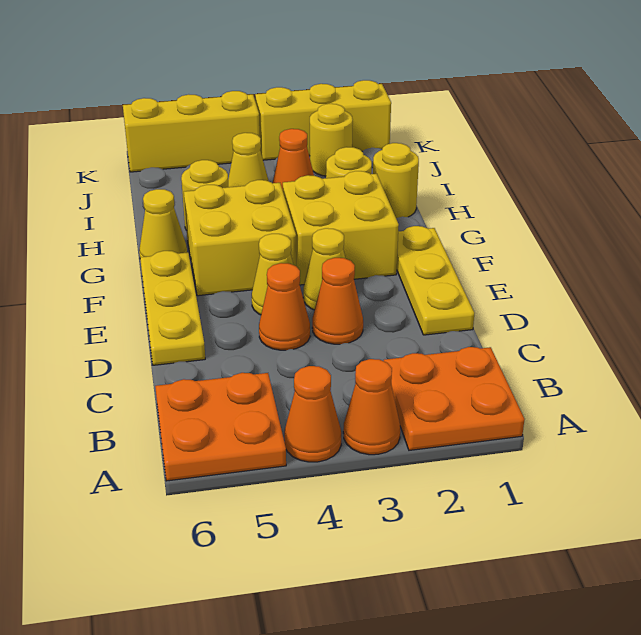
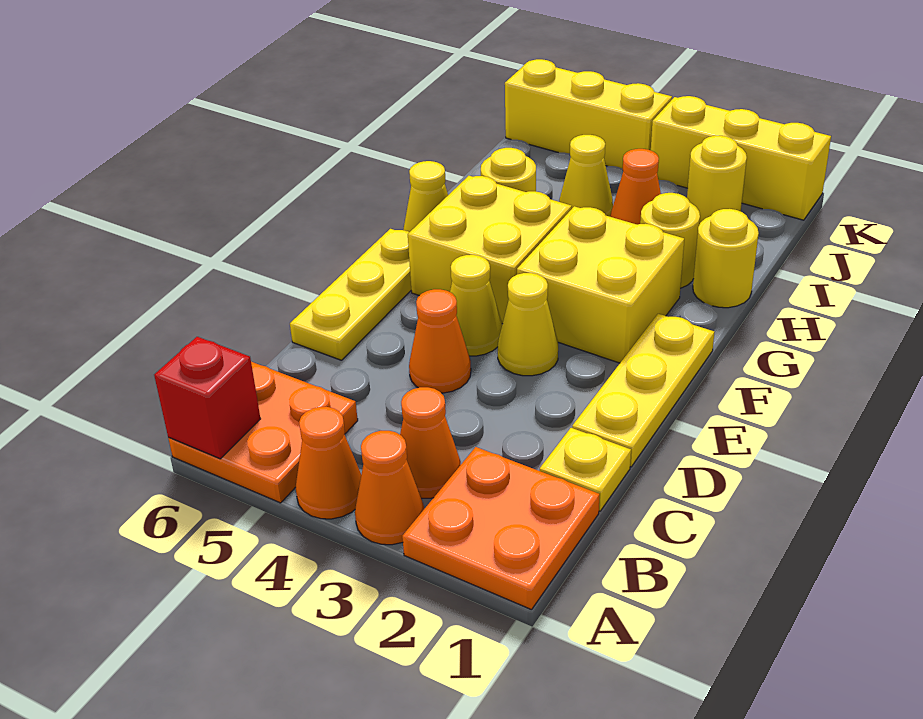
none -> red brick A6 level 2
none -> yellow plate C1 level 1
orange cone D3 level 1 -> orange cone B3 level 1

